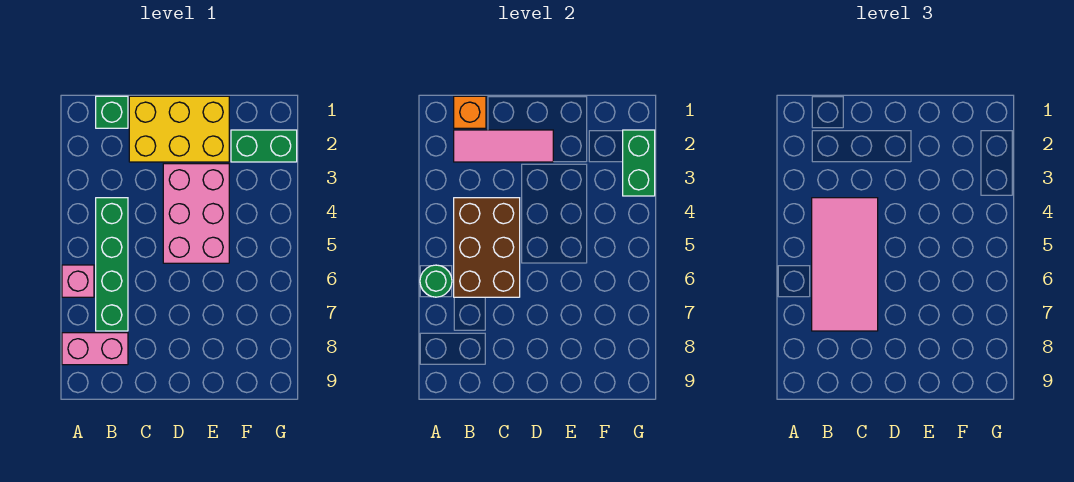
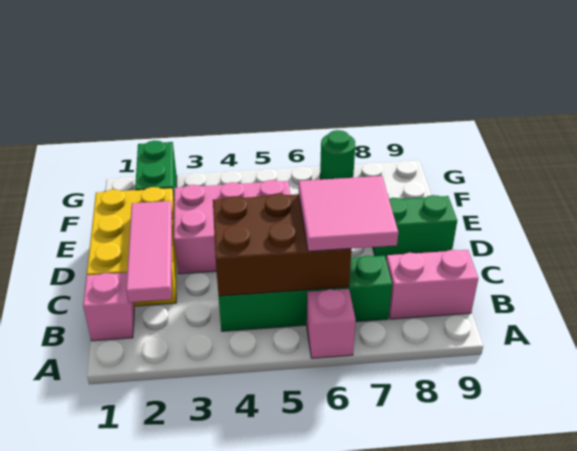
green round brick A6 level 2 -> green round brick G7 level 1
pink brick A8:B8 level 1 -> pink brick B8:B9 level 1
green brick B1 level 1 -> pink brick B1 level 1
orange brick B1 level 2 -> none
pink tile B4:C7 level 3 -> pink tile B6:C7 level 3
green brick G2:G3 level 2 -> green brick D8:D9 level 1

